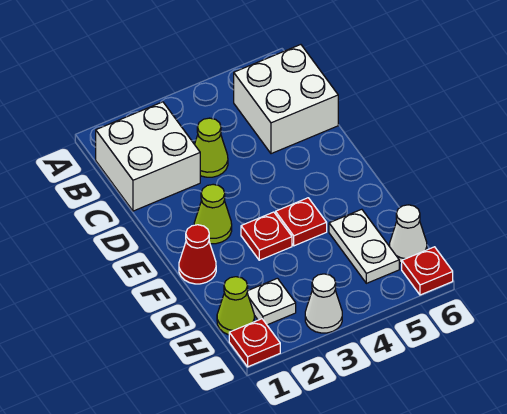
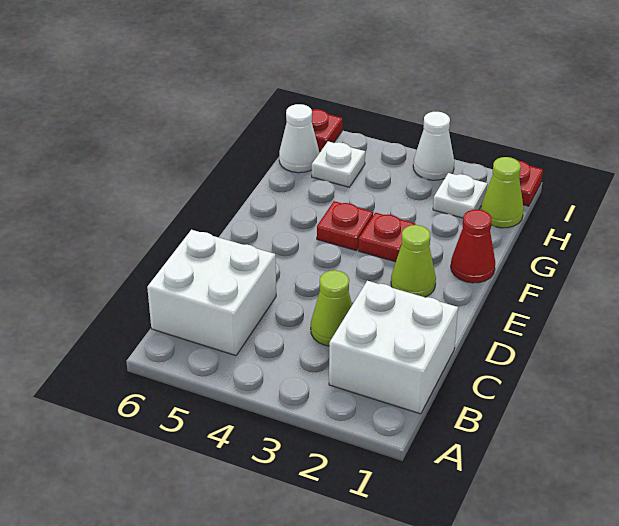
white plate G5:H5 level 1 -> white plate H5 level 1

